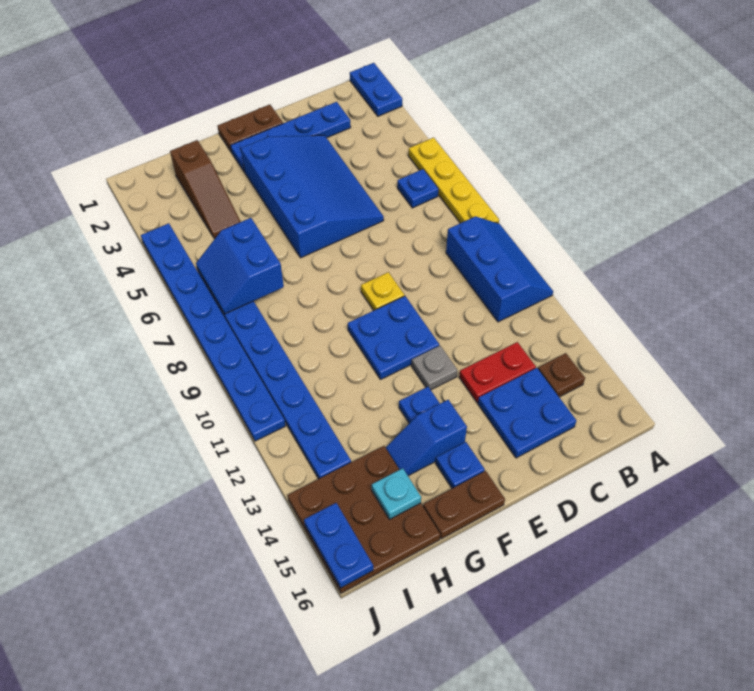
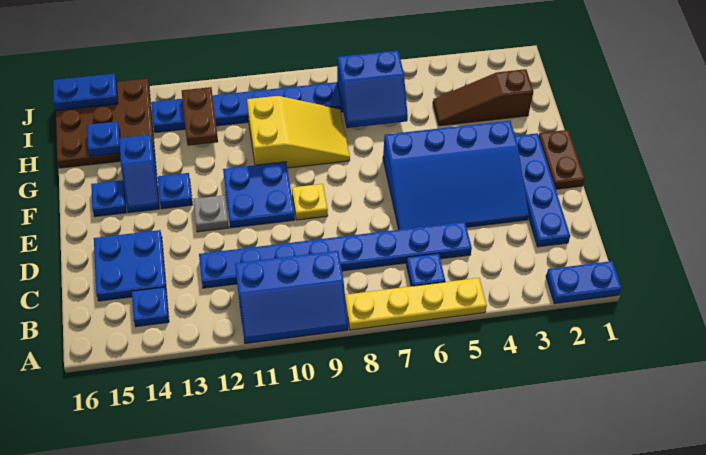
brown plate B14 level 1 -> blue plate B14 level 1
red plate C13:D13 level 1 -> none
blue slope F14:G14 level 1 top F -> blue slope F14:G14 level 1 top G
brown plate F16:G16 level 1 -> brown plate H12:I12 level 2
none -> yellow slope G8:H10 level 1 top 10
blue slope H6:I7 level 2 top H -> blue slope H6:I7 level 2 top I
cyan plate H15 level 2 -> blue plate H15 level 2
blue plate J4:J11 level 1 -> blue plate C5:C12 level 1

